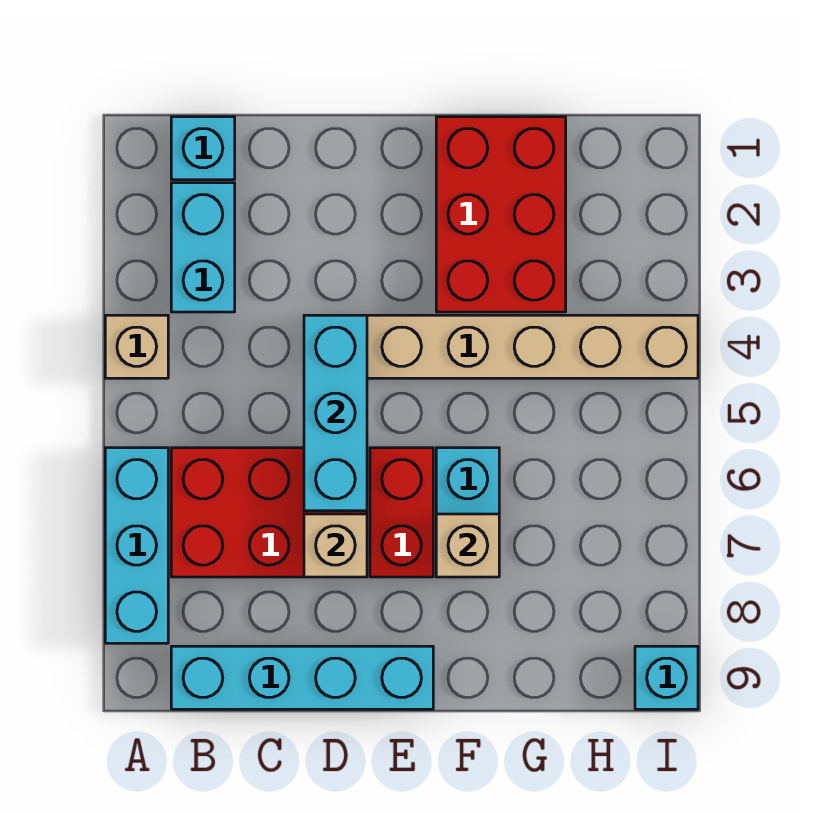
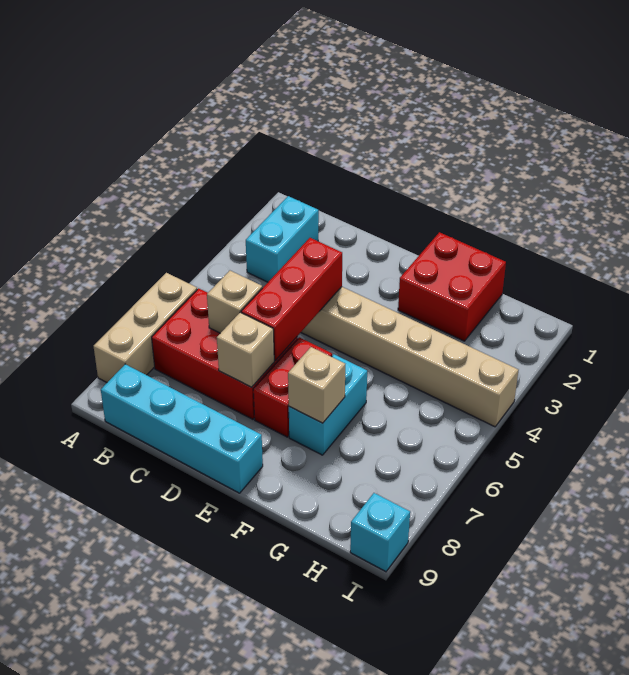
tan brick A4 level 1 -> tan brick C6 level 2
cyan brick A6:A8 level 1 -> tan brick A6:A8 level 1
cyan brick B1 level 1 -> none
cyan brick D4:D6 level 2 -> red brick D4:D6 level 2
red brick F1:G3 level 1 -> red brick F1:G2 level 1

